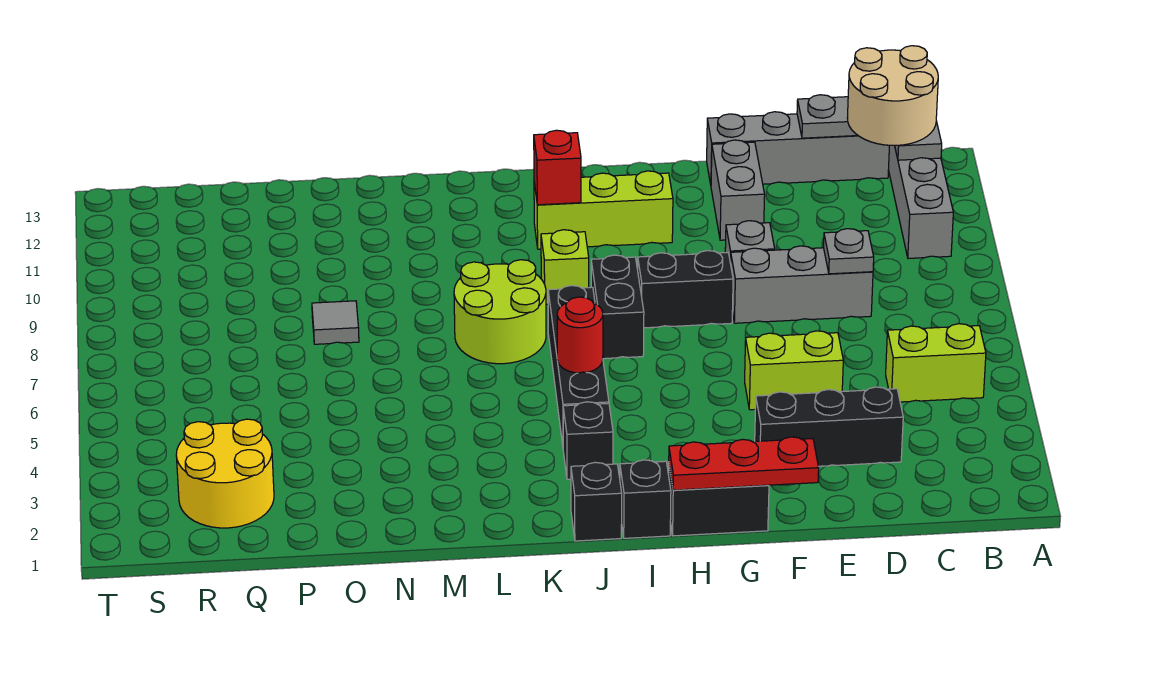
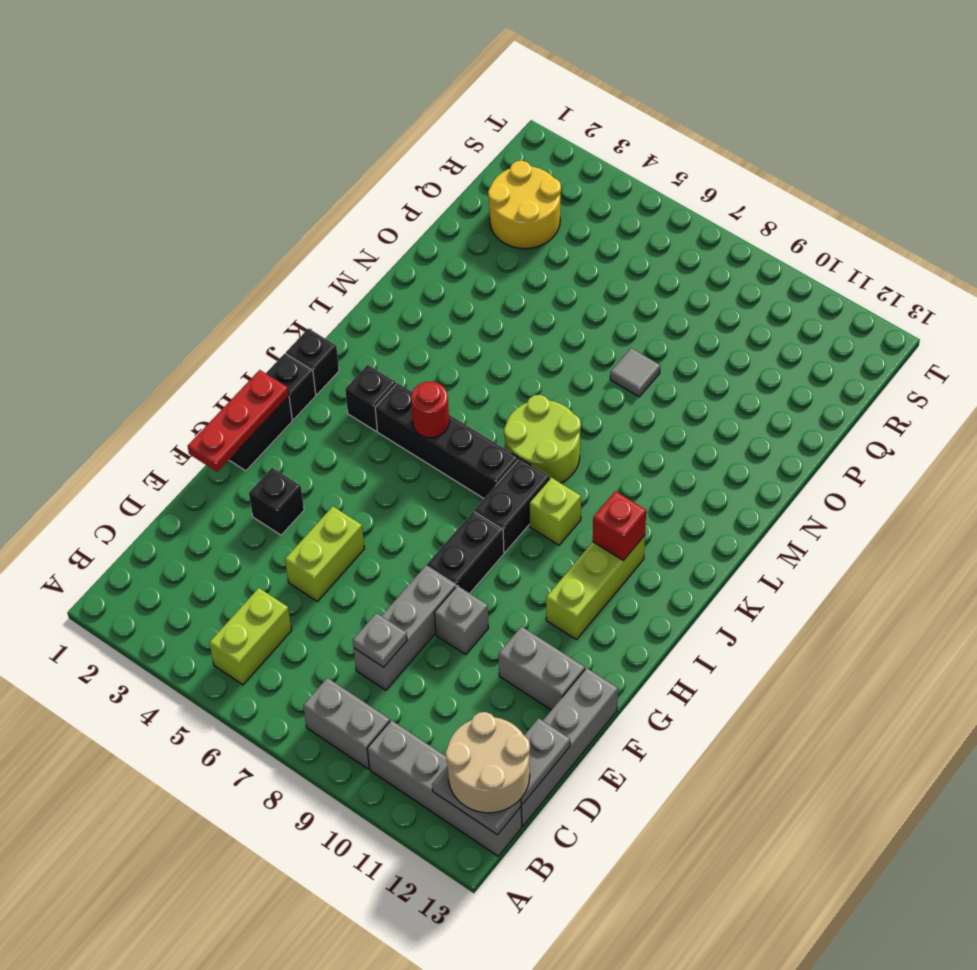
none -> grey brick B8:B9 level 1
black brick D3:F3 level 1 -> black brick F3 level 1
black brick I7:I8 level 1 -> black brick I8:J8 level 1

